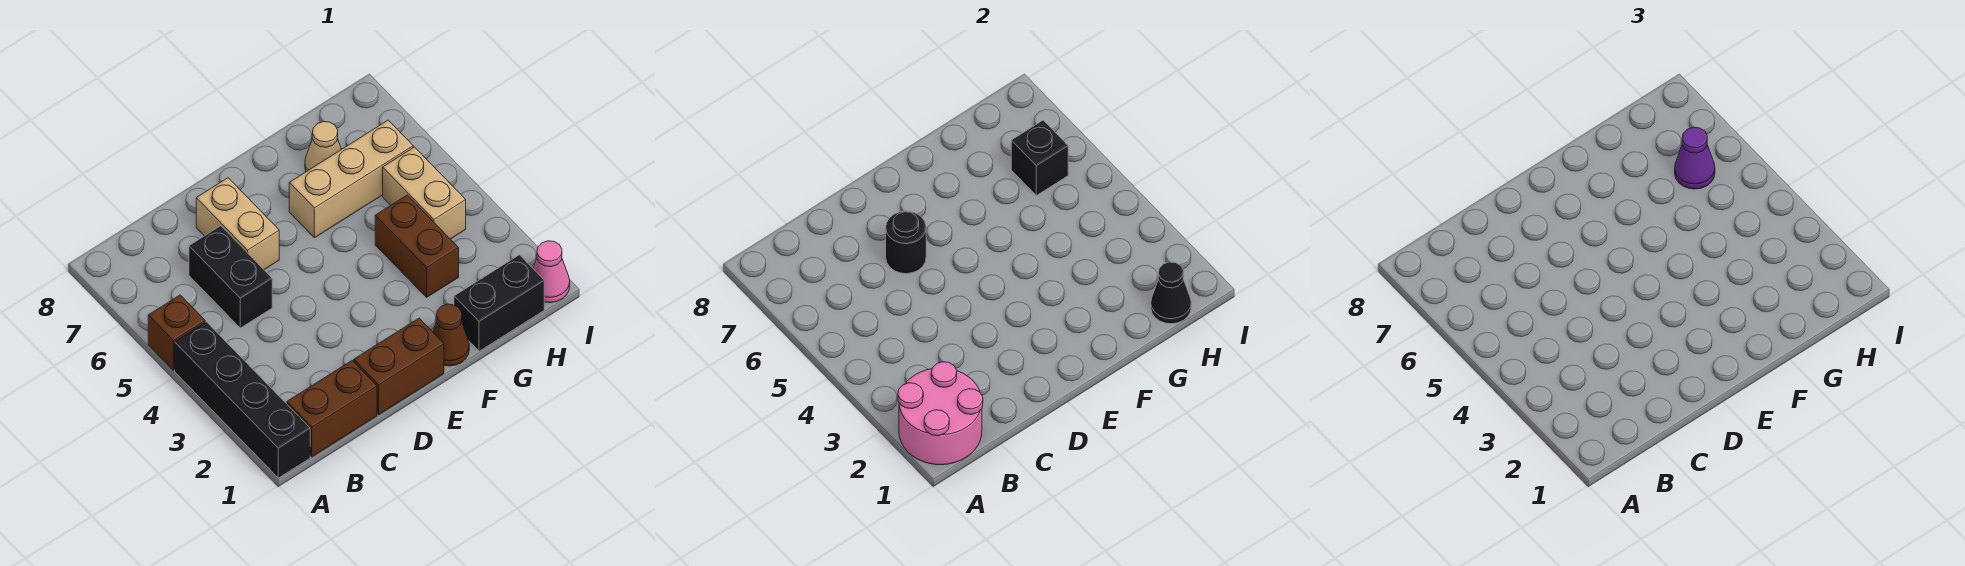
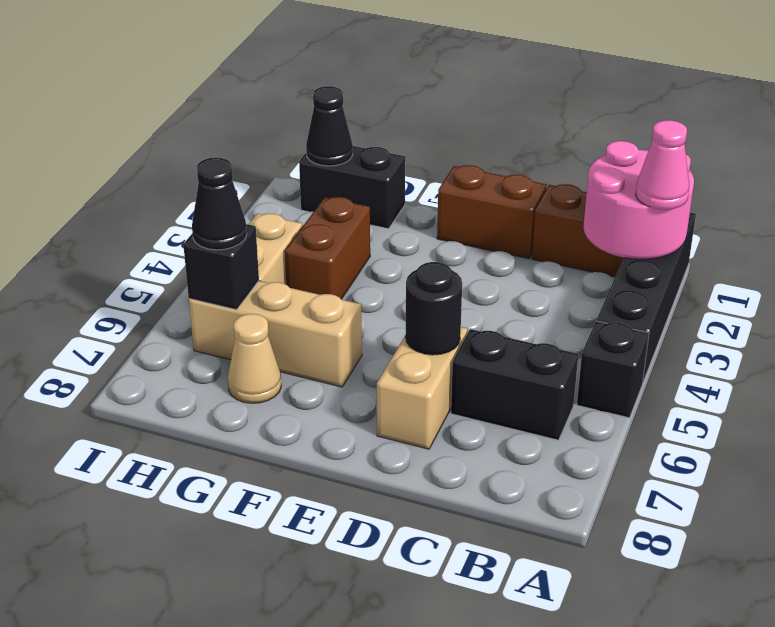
brown brick A5 level 1 -> black brick A5 level 1
black brick C5:C6 level 1 -> black brick B6:C6 level 1
brown cone F1 level 1 -> none
purple cone H6 level 3 -> black cone H6 level 3
pink cone I1 level 1 -> pink cone A2 level 3

